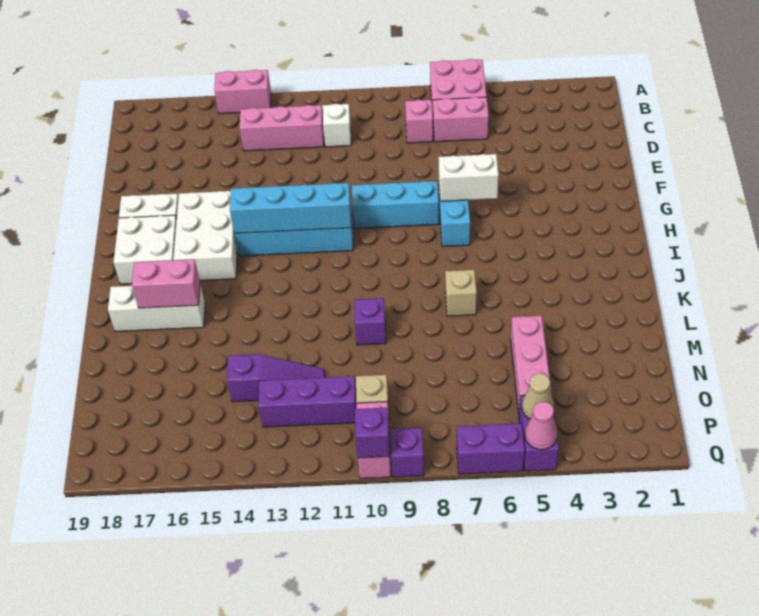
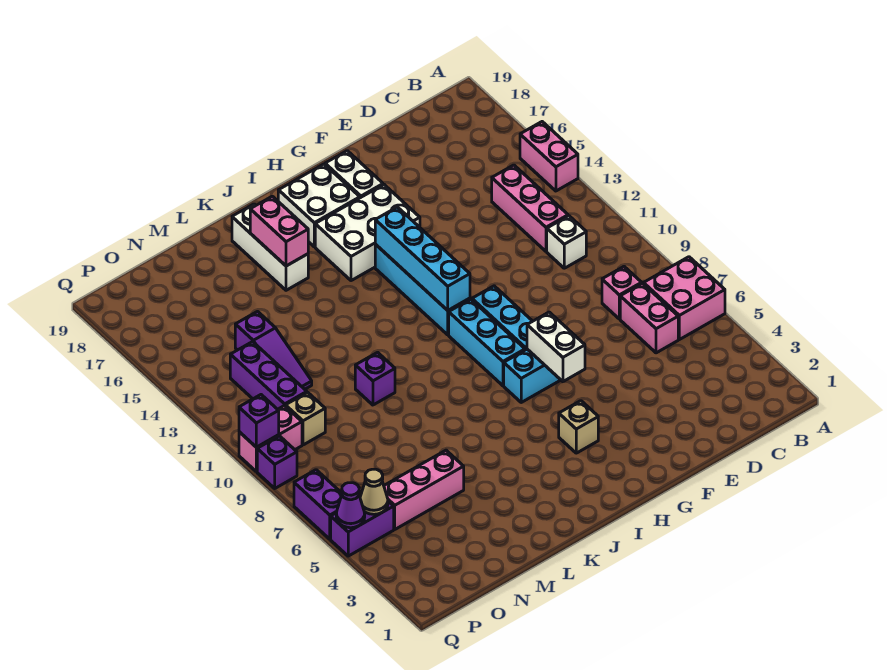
none -> cyan brick H8:H10 level 1
tan brick K7 level 1 -> tan brick H4 level 1
pink cone Q5 level 2 -> purple cone Q5 level 2

